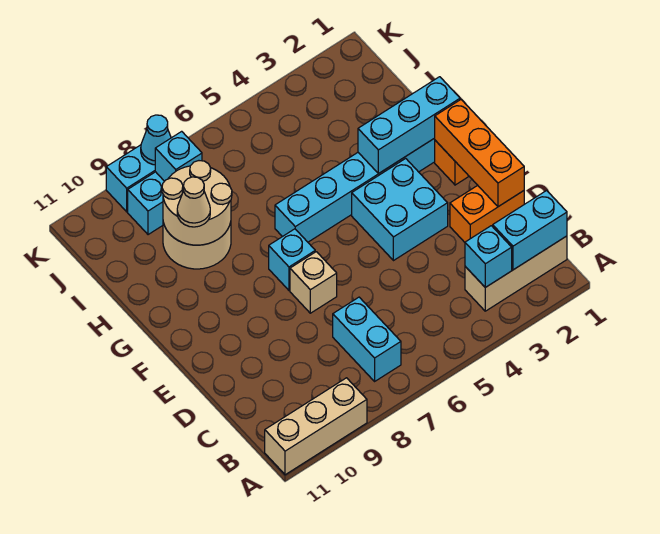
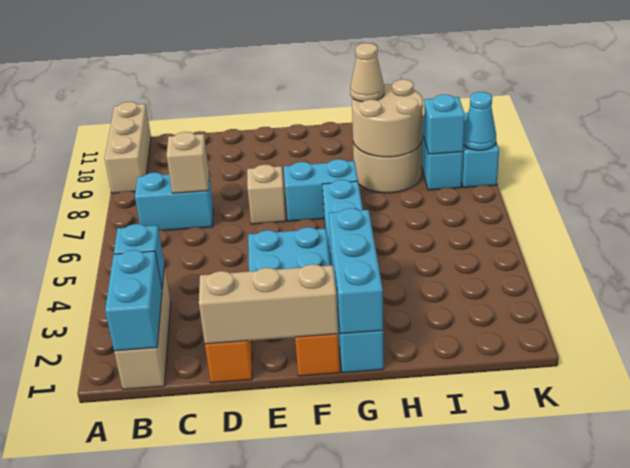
none -> tan brick C7 level 2
orange brick D1:F1 level 2 -> tan brick D1:F1 level 2
cyan brick F7 level 1 -> cyan brick F7:G7 level 1

